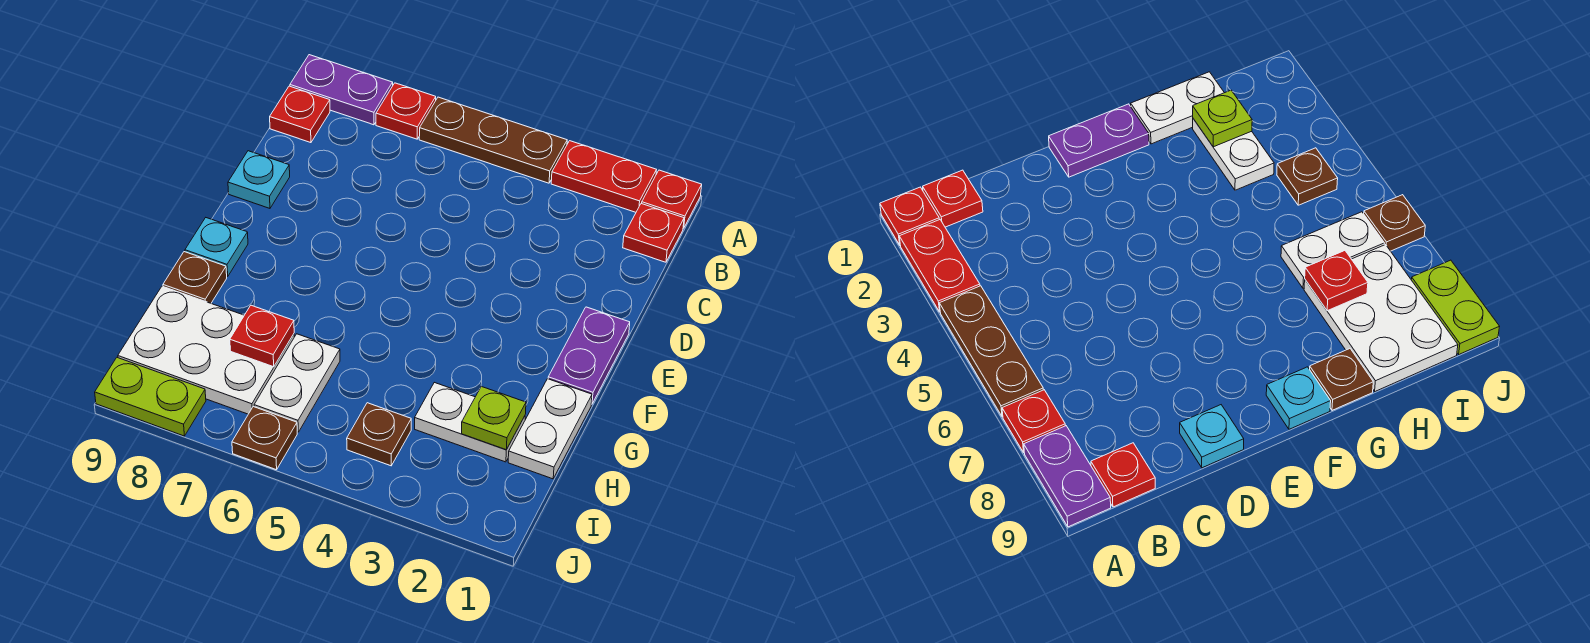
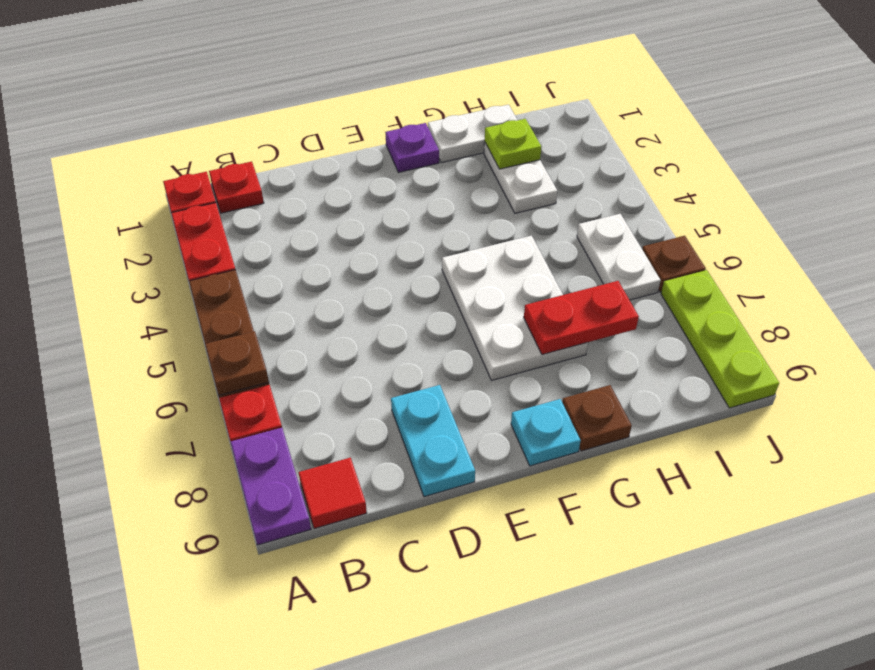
red plate B9 level 1 -> red tile B9 level 1
cyan plate D9 level 1 -> cyan plate D8:D9 level 1
purple plate E1:F1 level 1 -> purple plate F1 level 1
white plate H6:I6 level 1 -> white plate I5:I6 level 1
white plate H7:I9 level 1 -> white plate F5:G7 level 1
red plate H7 level 2 -> red plate G7:H7 level 2
brown plate I4 level 1 -> brown plate A6 level 2
lime plate J8:J9 level 1 -> lime plate J7:J9 level 1

